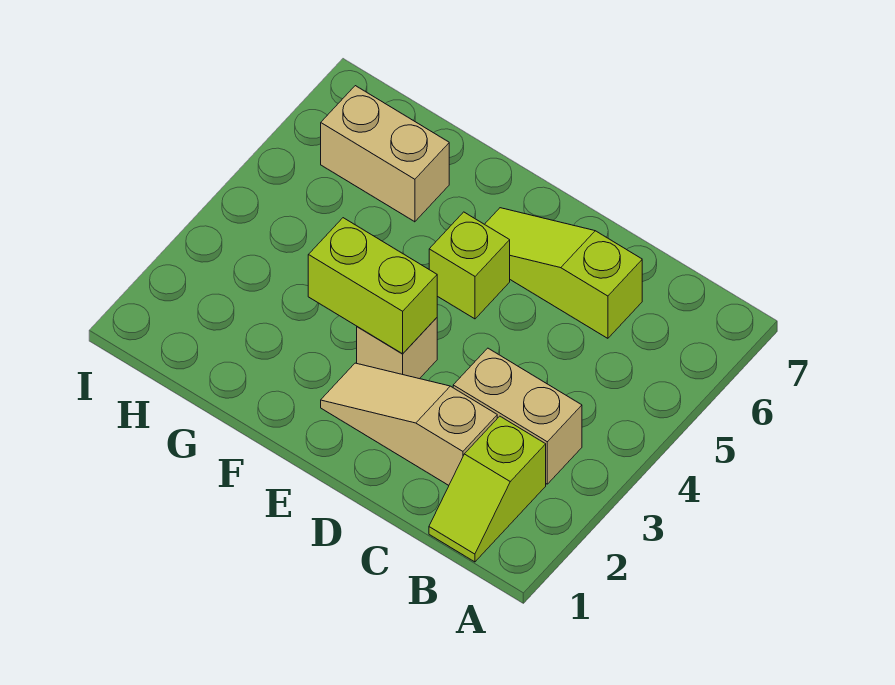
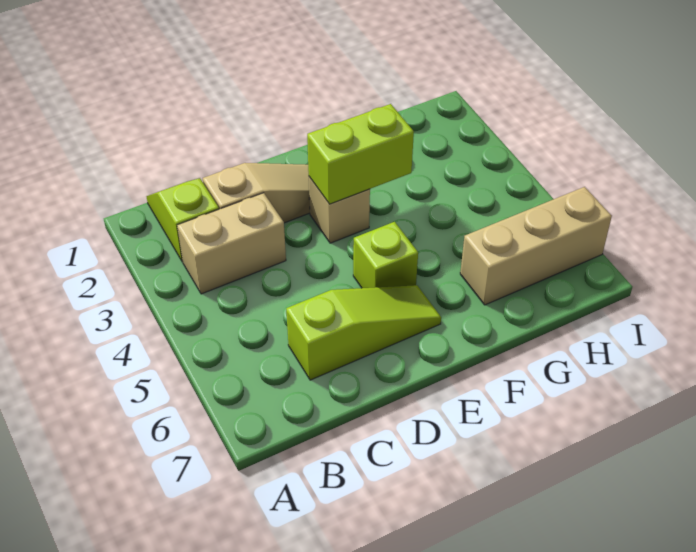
tan brick G6:H6 level 1 -> tan brick G6:I6 level 1

